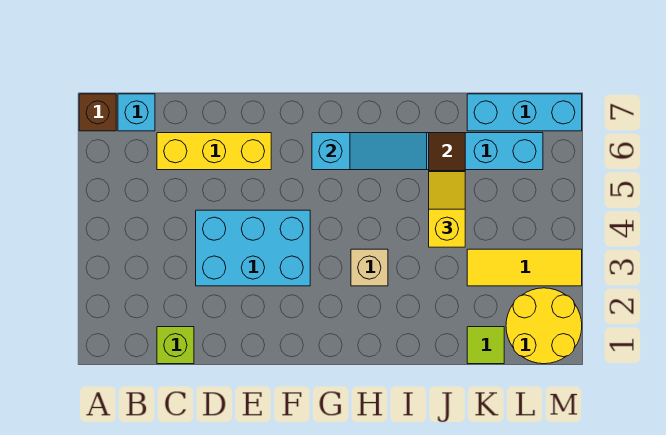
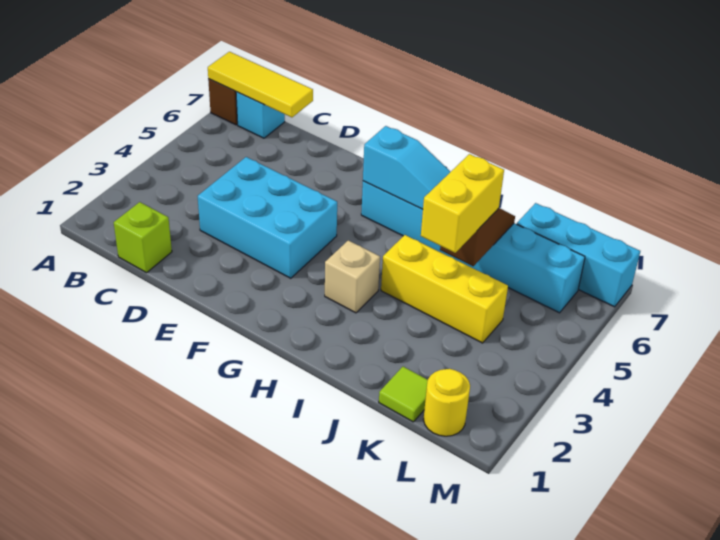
yellow brick C6:E6 level 1 -> yellow brick I4:K4 level 1
yellow slope J4:J5 level 3 top 4 -> yellow brick J4:J5 level 3
yellow tile K3:M3 level 1 -> yellow tile A7:C7 level 2
yellow round brick L1:M2 level 1 -> yellow round brick L1 level 1

